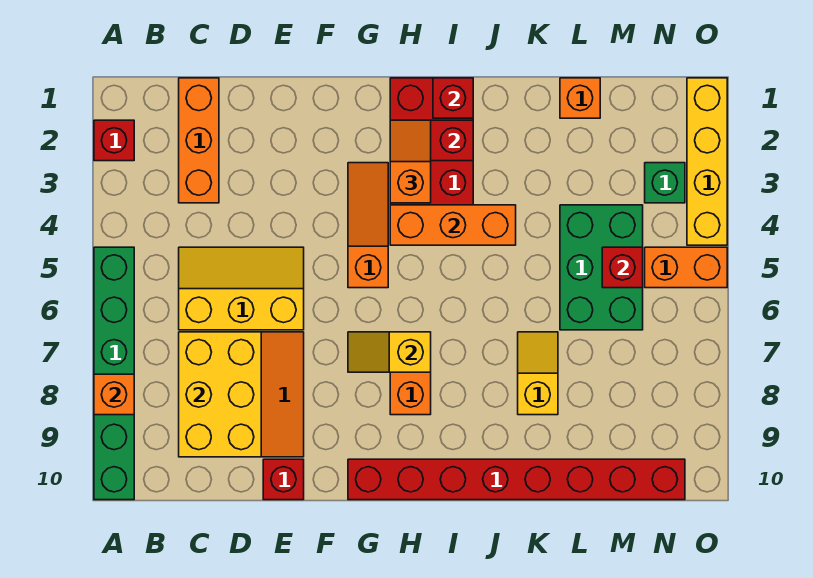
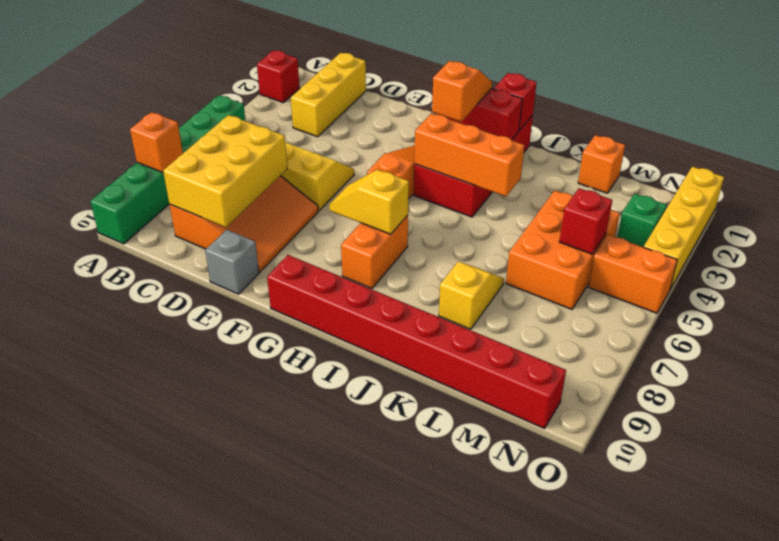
orange brick C1:C3 level 1 -> yellow brick C1:C3 level 1
red brick E10 level 1 -> grey brick E10 level 1
green brick L4:M6 level 1 -> orange brick L4:M6 level 1

